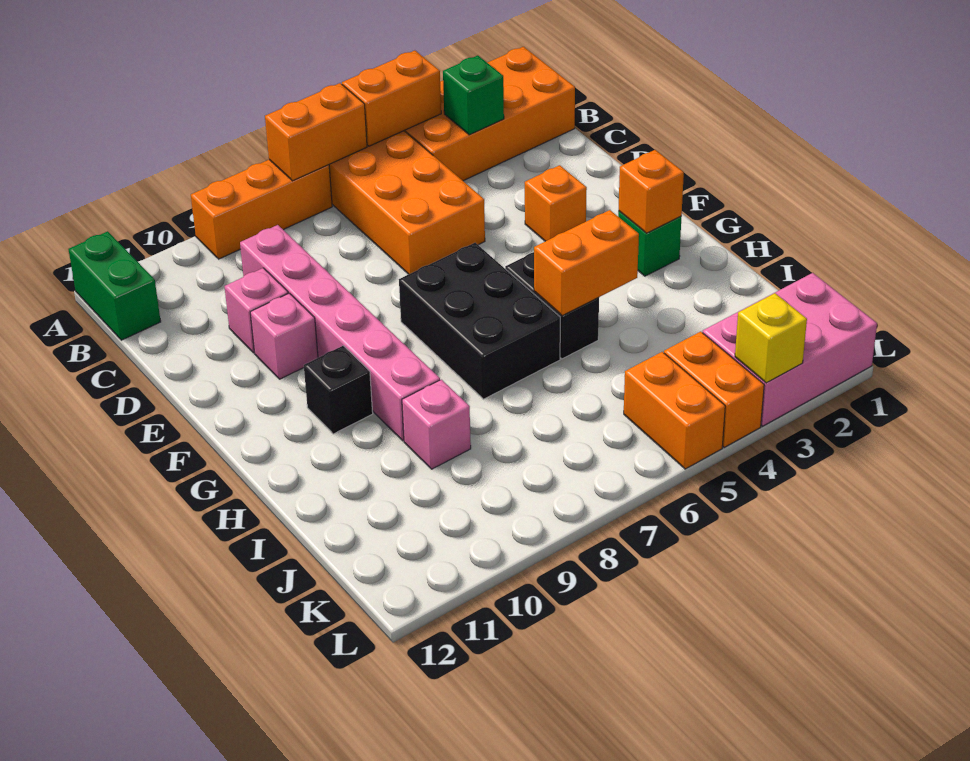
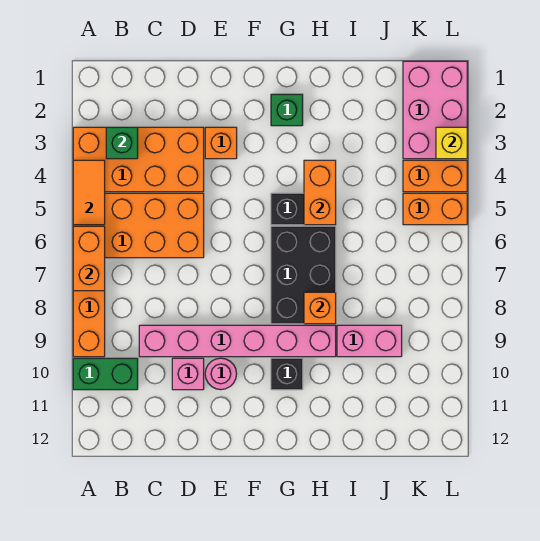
orange brick A1:B4 level 1 -> orange brick A3:D4 level 1
orange brick A4:A5 level 2 -> orange tile A4:A5 level 2
green brick A12:B12 level 1 -> green brick A10:B10 level 1
pink brick E10 level 1 -> pink round brick E10 level 1
black brick F6:H7 level 1 -> black brick G6:H8 level 1
orange brick G2 level 2 -> orange brick H8 level 2
pink brick I9 level 1 -> pink brick I9:J9 level 1

